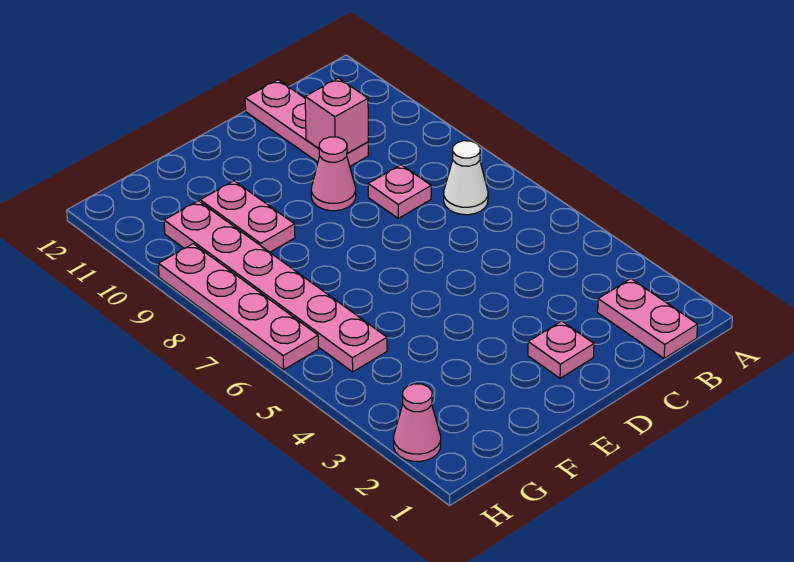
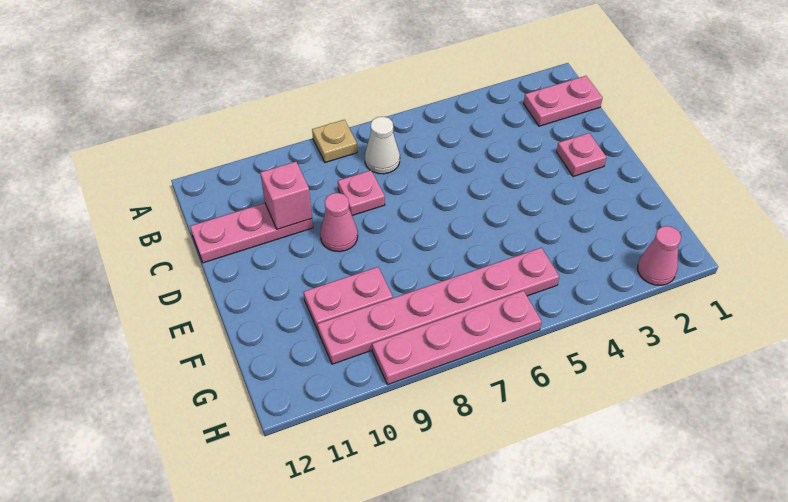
none -> tan plate A8 level 1

